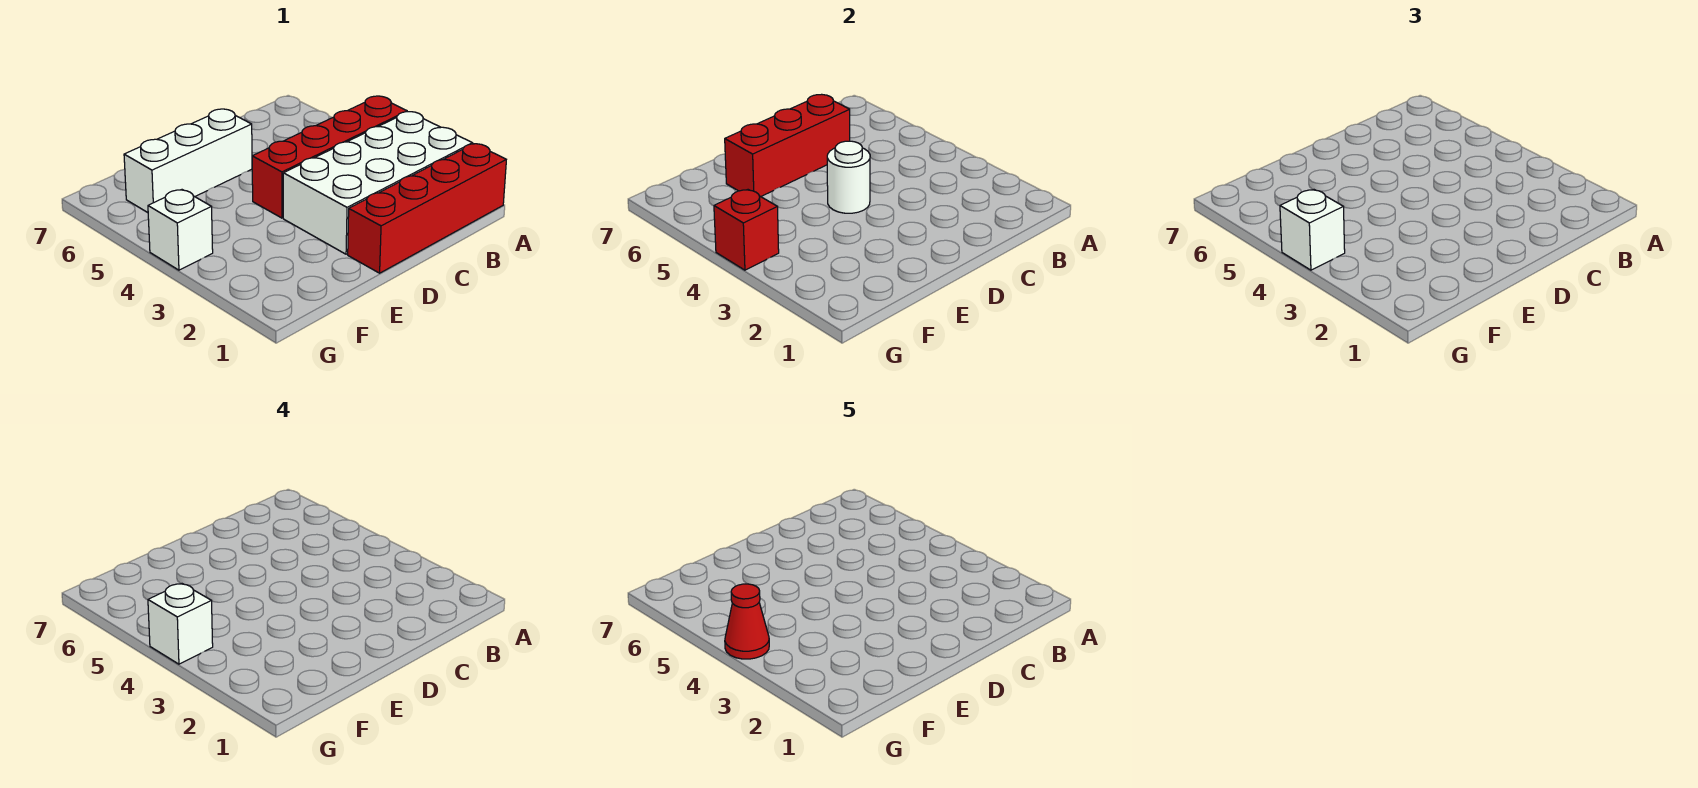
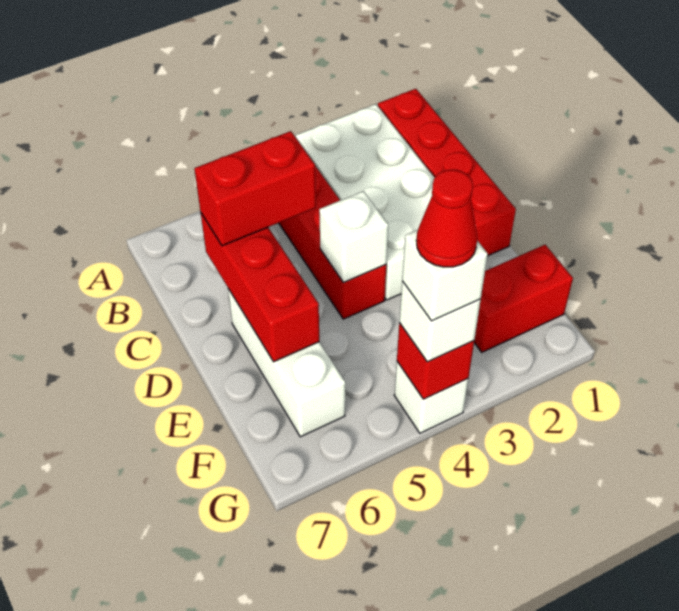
none -> red brick C5:C6 level 3
white round brick D4 level 2 -> white brick D4 level 2
none -> red brick F1:F2 level 1

